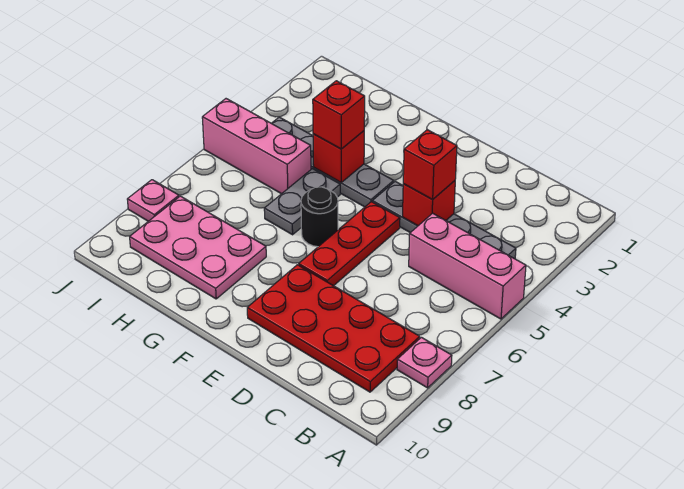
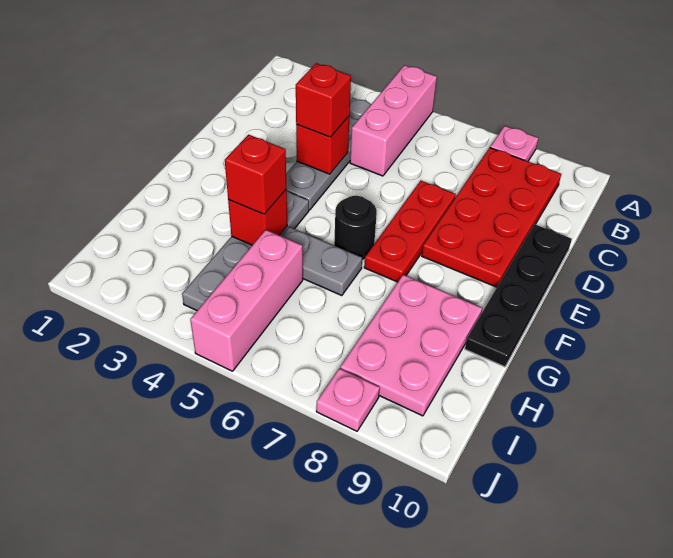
none -> black plate D10:G10 level 1
red plate E5:E7 level 1 -> red plate D7:F7 level 1

